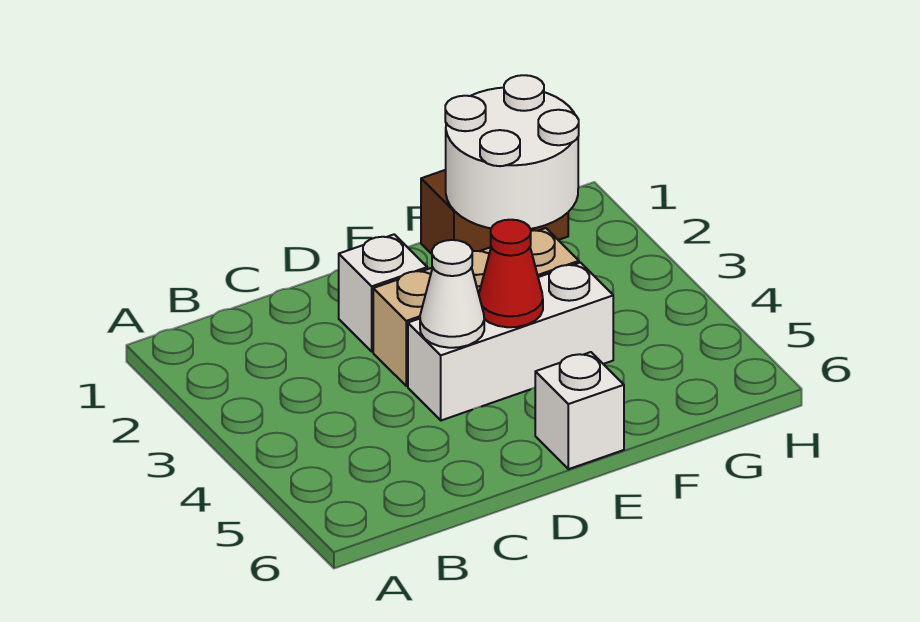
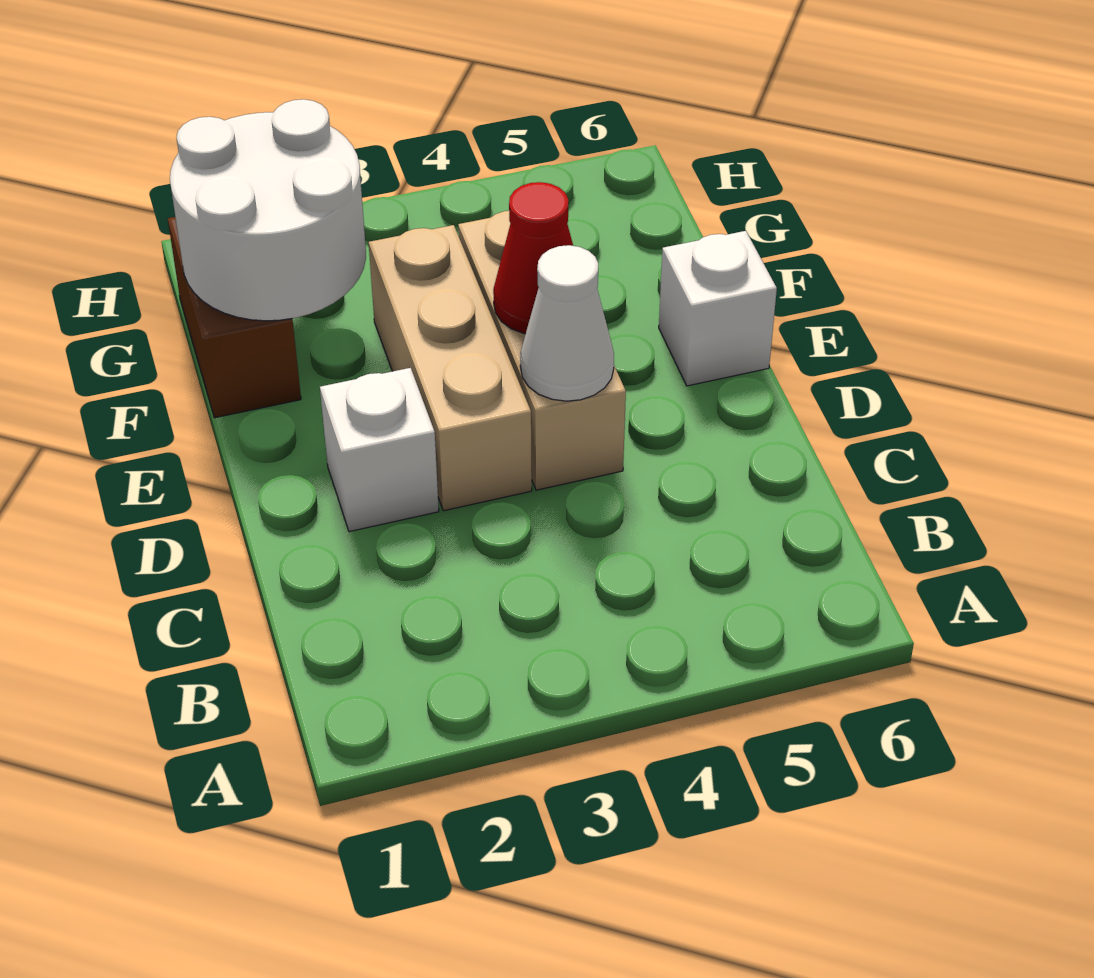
white brick D4:F4 level 1 -> tan brick D4:F4 level 1

